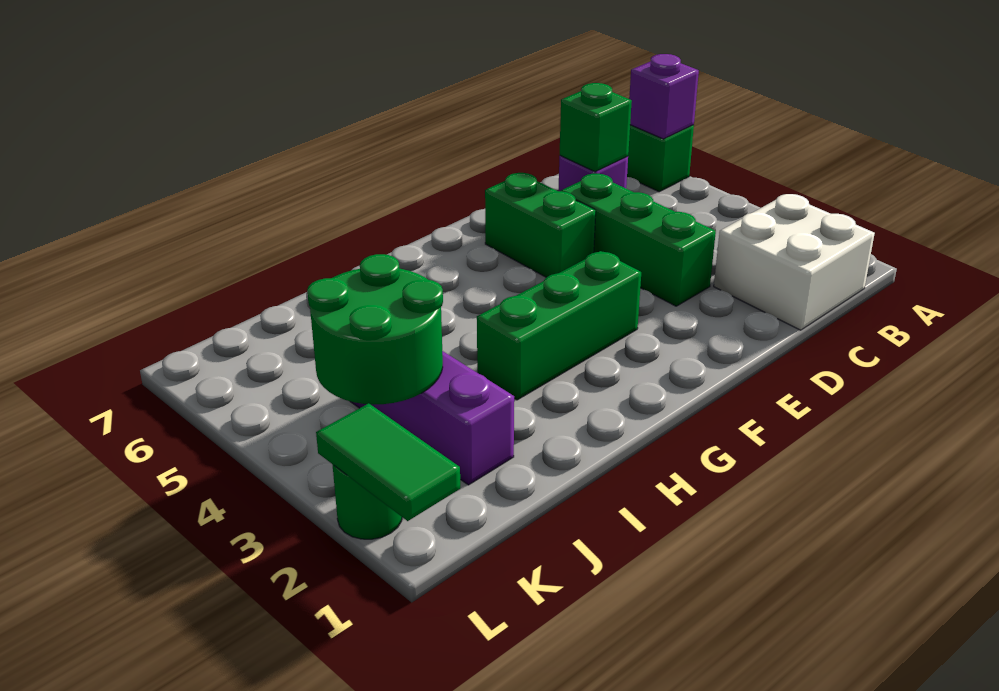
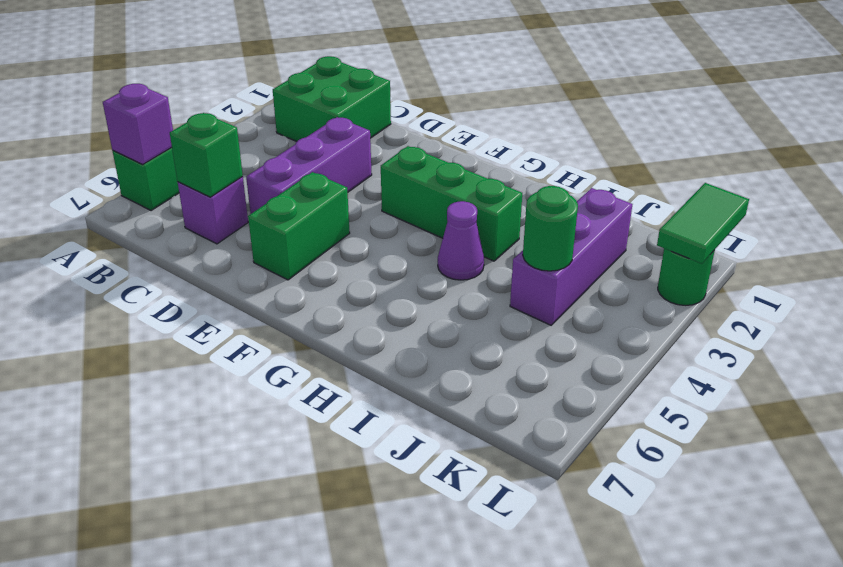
white brick B1:C2 level 1 -> green brick B1:C2 level 1
green brick D3:D5 level 1 -> purple brick D3:D5 level 1
none -> purple cone H4 level 1
green round brick J3:K4 level 2 -> green round brick J4 level 2

